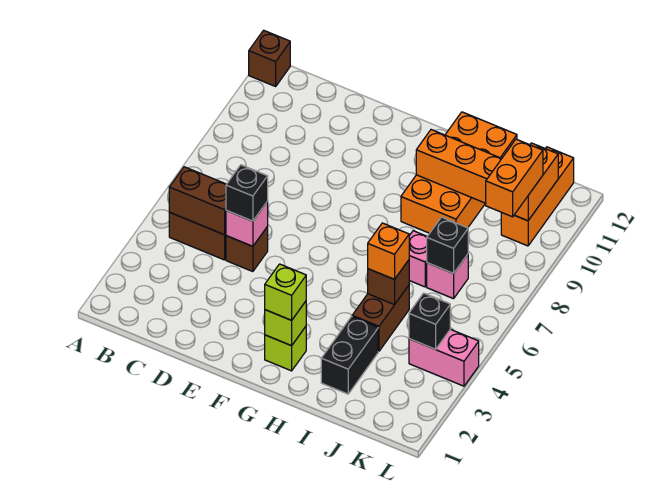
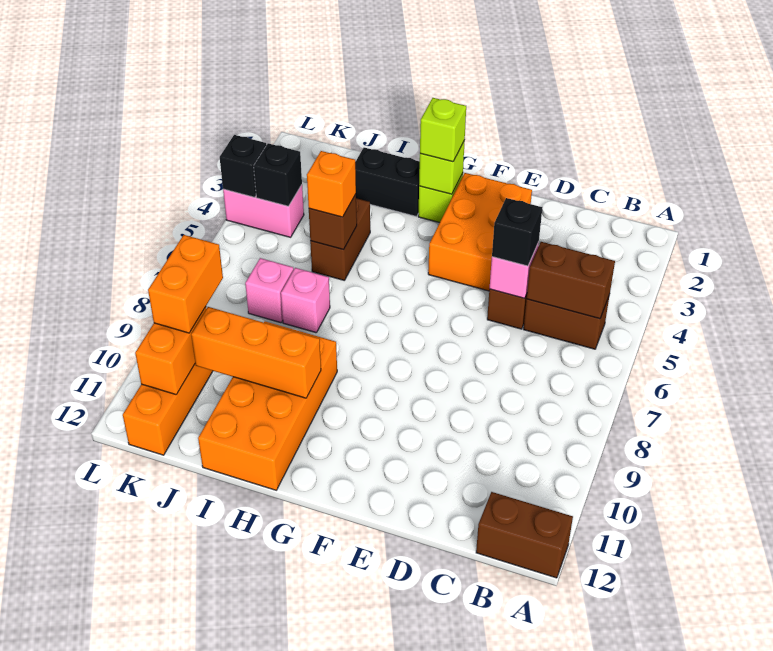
brown brick A12 level 1 -> brown brick A12:B12 level 1
none -> orange brick E2:F4 level 1
black brick I2:I3 level 1 -> black brick H2:I2 level 1
black brick J7 level 2 -> black brick L4 level 2

